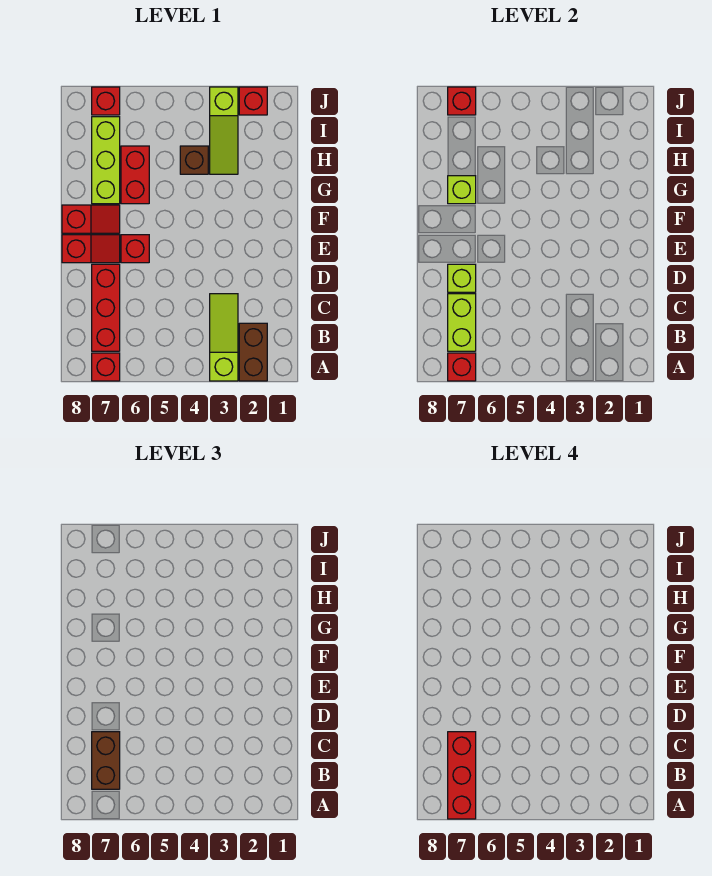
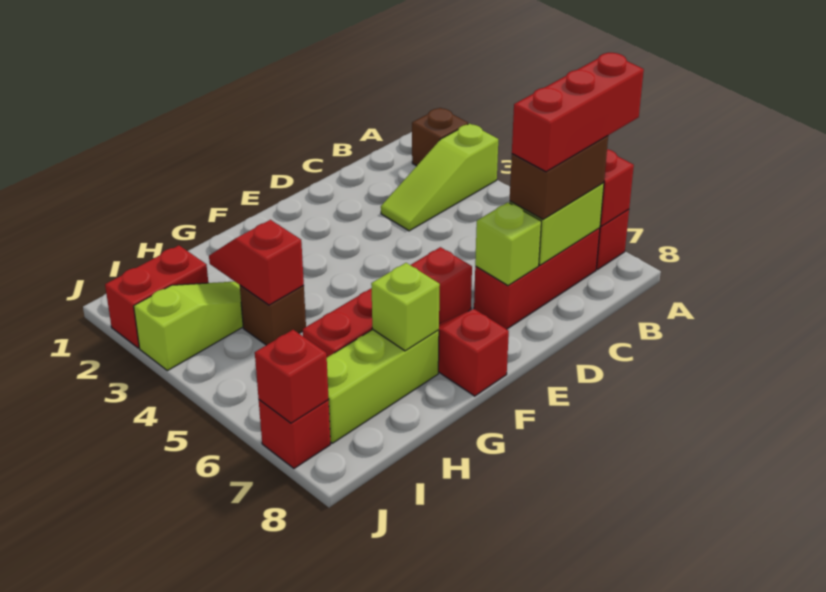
brown brick A2:B2 level 1 -> brown brick A2 level 1
red slope E7:E8 level 1 top 8 -> red slope H3:H4 level 2 top 4
red brick J2 level 1 -> red brick I2:J2 level 1

